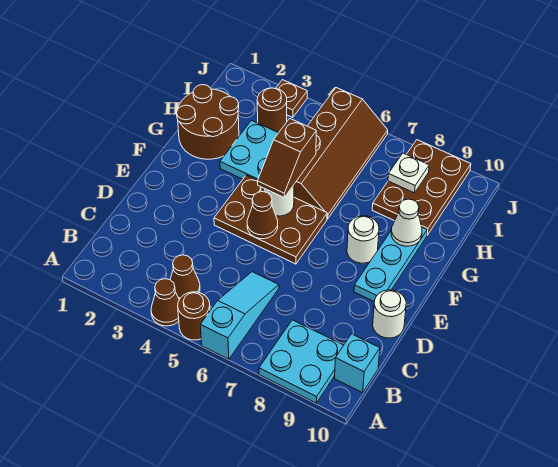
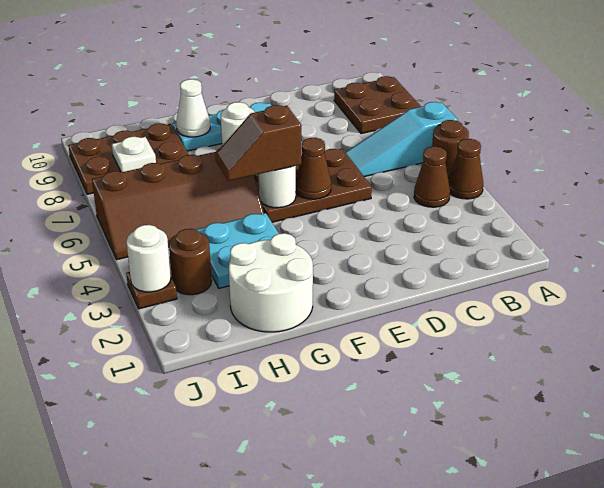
cyan plate A8:B9 level 1 -> brown plate A8:B9 level 1
cyan brick B10 level 1 -> none
white round brick D10 level 1 -> white round brick J3 level 2
brown plate E4:F6 level 1 -> brown plate D5:F6 level 1
brown slope F5:G5 level 3 top G -> brown slope F5:G5 level 3 top F
brown round brick G1:H2 level 1 -> white round brick G1:H2 level 1
brown slope G5:J6 level 1 top 5 -> brown slope G5:J6 level 1 top 6

